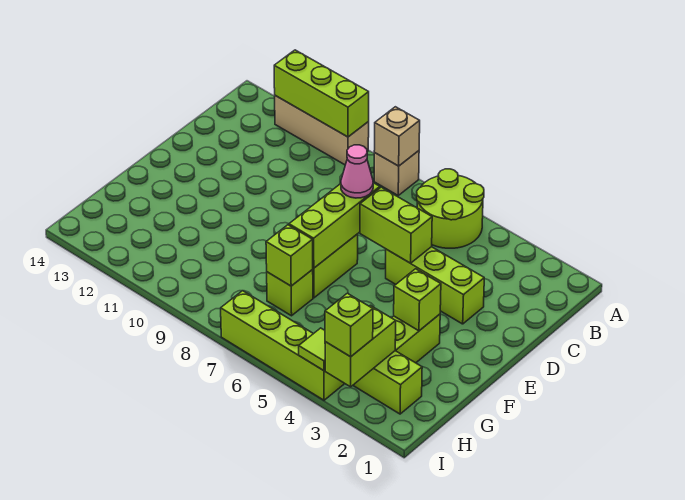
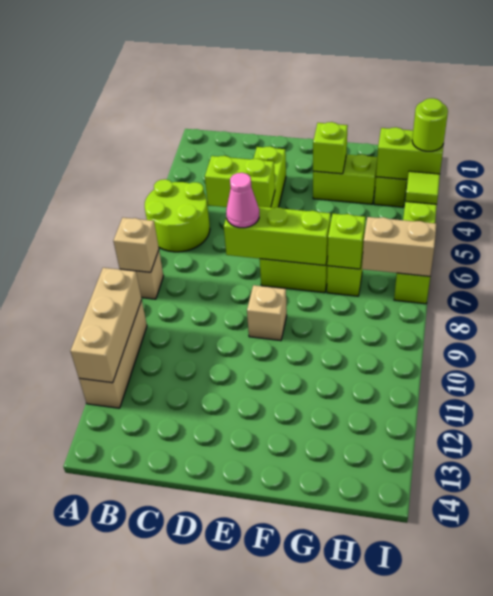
lime brick A10:A12 level 2 -> tan brick A10:A12 level 2
lime brick D5:D6 level 2 -> lime brick C5:D5 level 2
none -> tan brick E9 level 1
none -> tan brick H7:I7 level 2
lime brick I3 level 3 -> lime round brick I3 level 3

